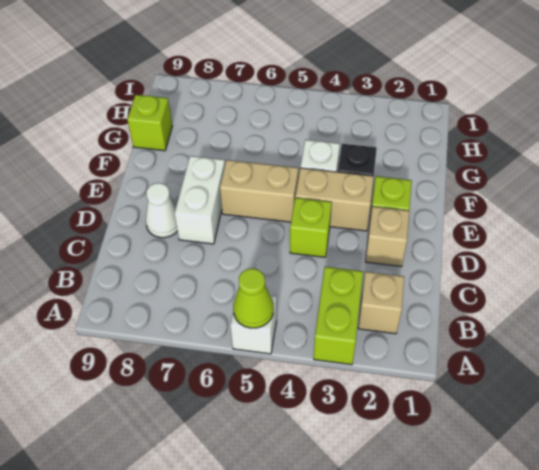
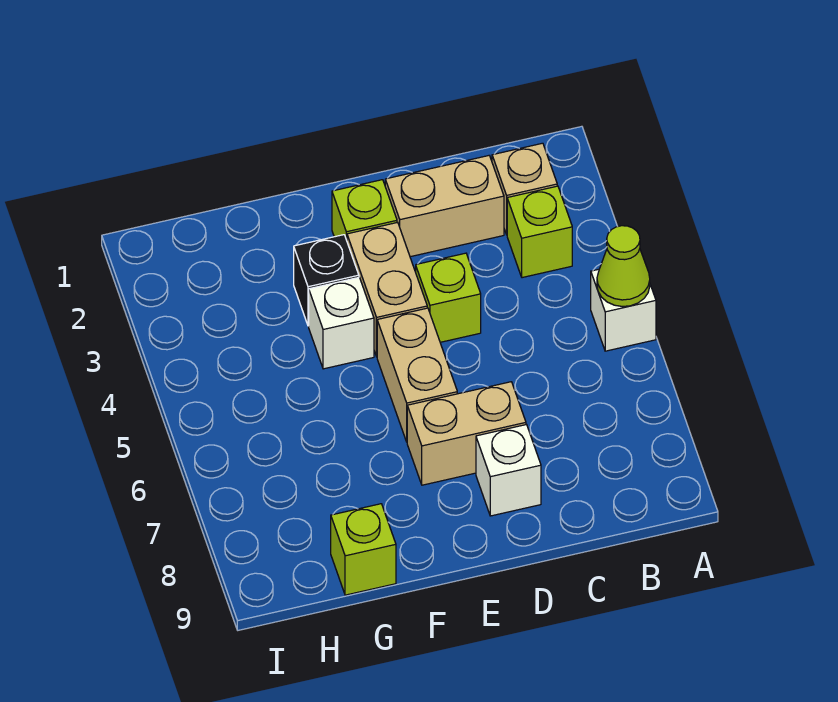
lime brick A3:B3 level 1 -> lime brick B3 level 1
tan brick D2 level 1 -> tan brick C2:D2 level 1
white brick D7:E7 level 1 -> tan brick D7:E7 level 1
white cone D8 level 1 -> white brick D8 level 1

